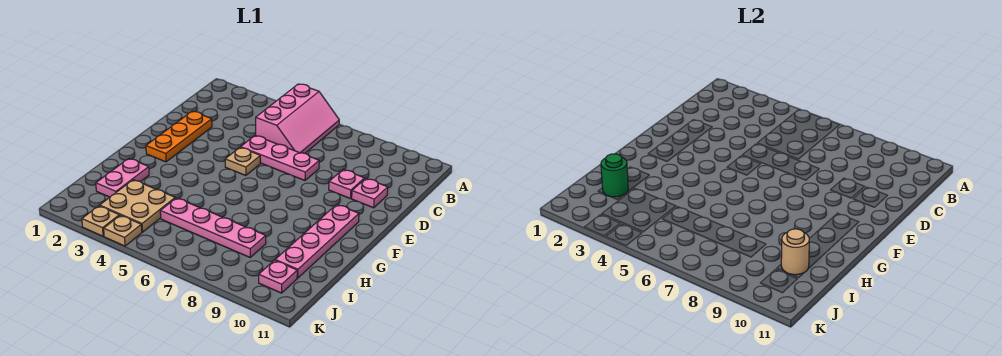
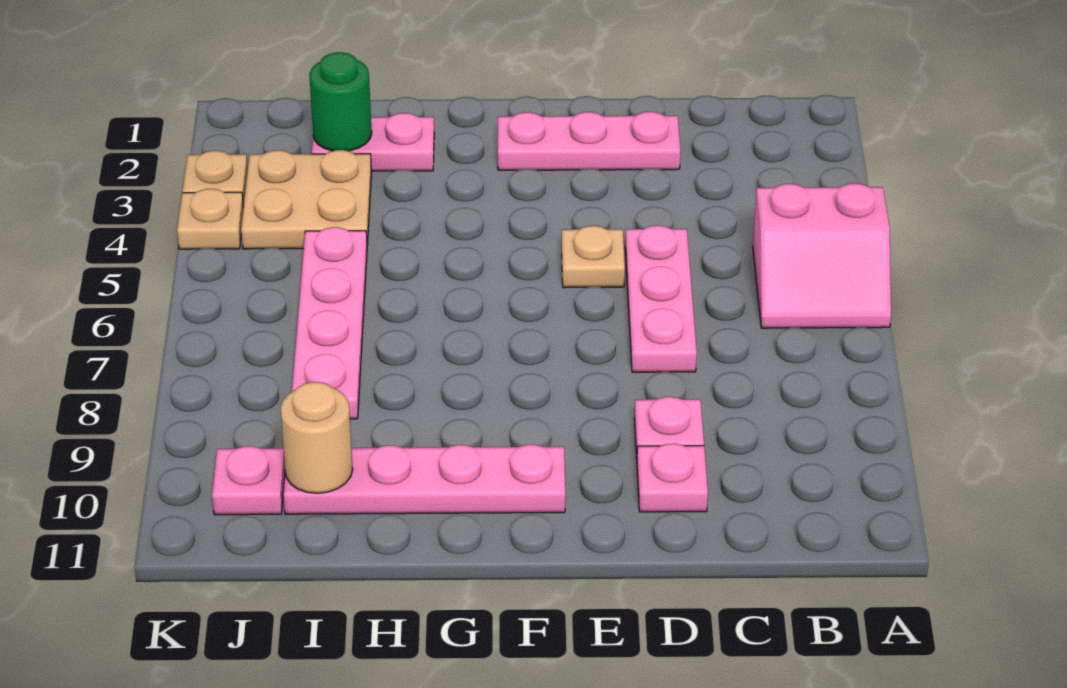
pink slope A5:C6 level 1 top 5 -> pink slope A5:B6 level 1 top 5
orange plate D2:F2 level 1 -> pink plate D2:F2 level 1

